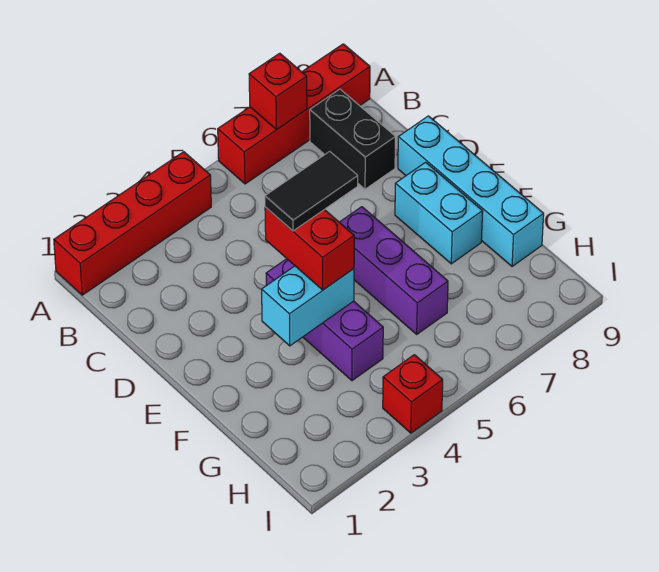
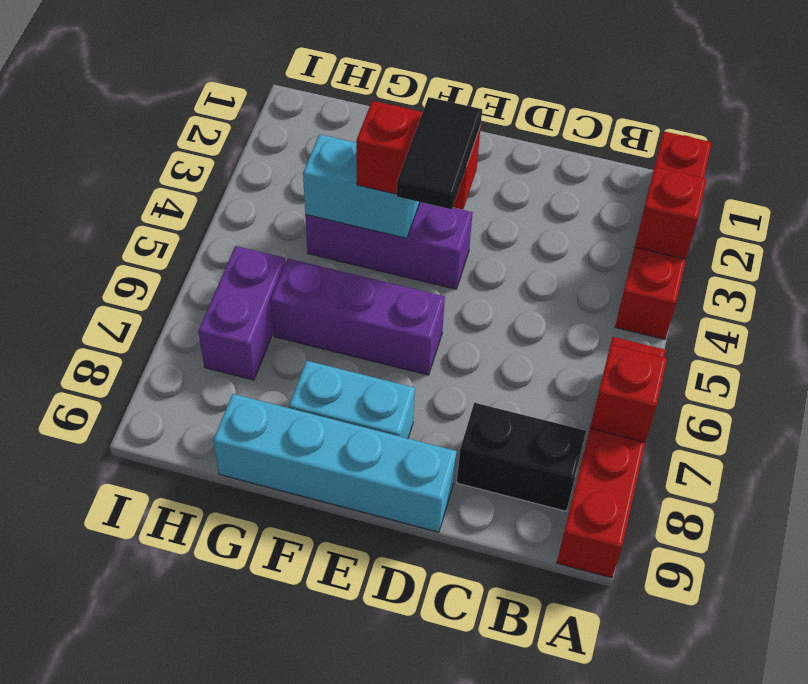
cyan brick F3:F4 level 2 -> cyan brick F4:G4 level 2
none -> purple brick H6:H7 level 1
red brick I4 level 1 -> red brick A3 level 2

